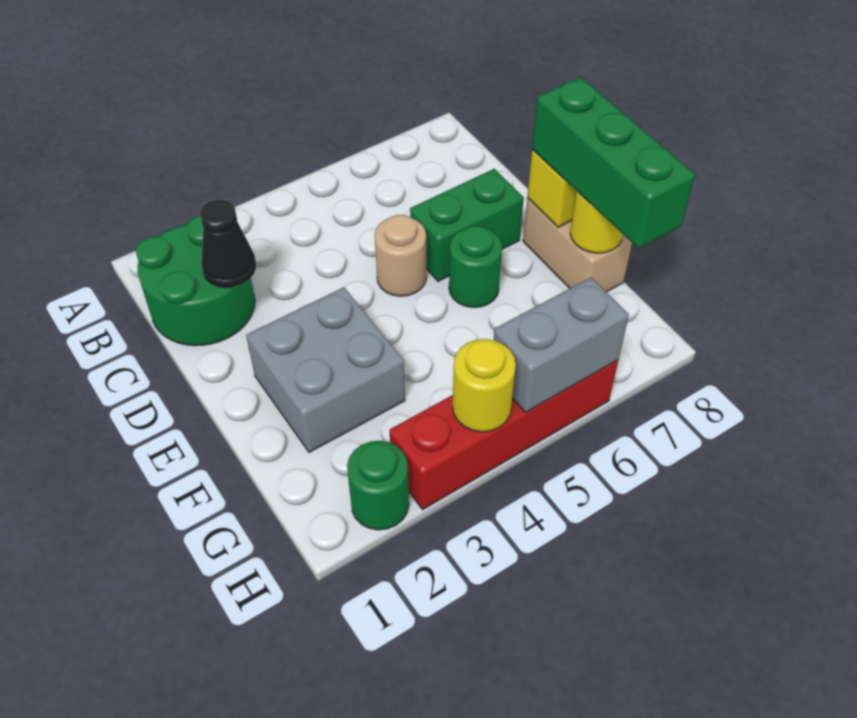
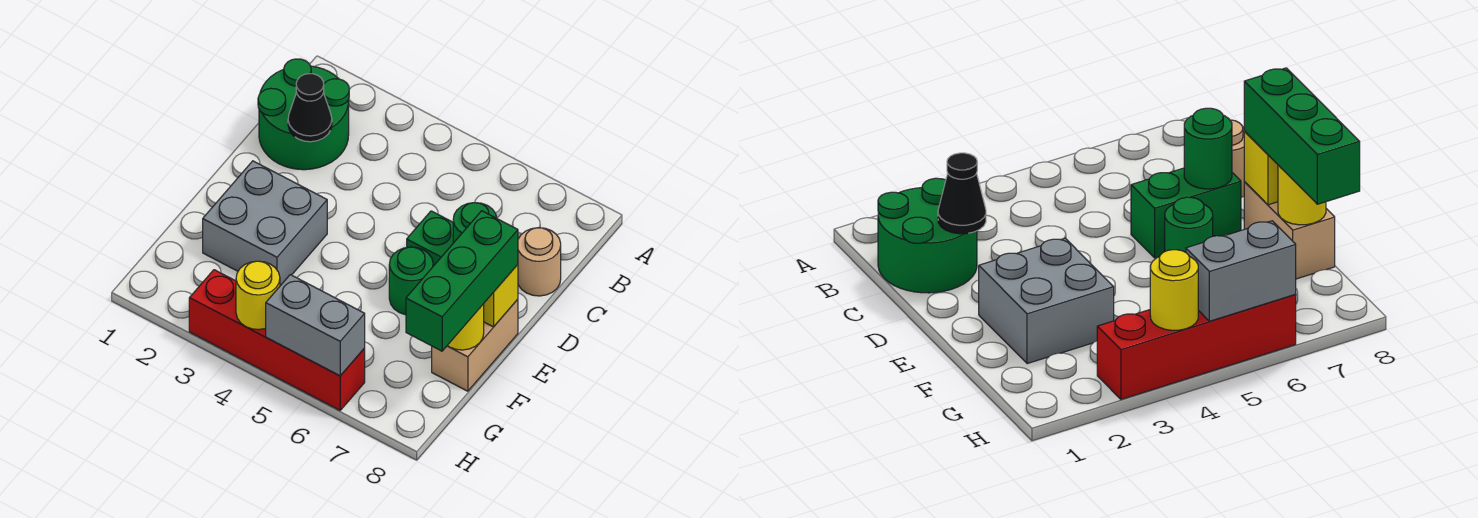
tan round brick D5 level 1 -> tan round brick C8 level 1
green round brick H2 level 1 -> green round brick D7 level 2

